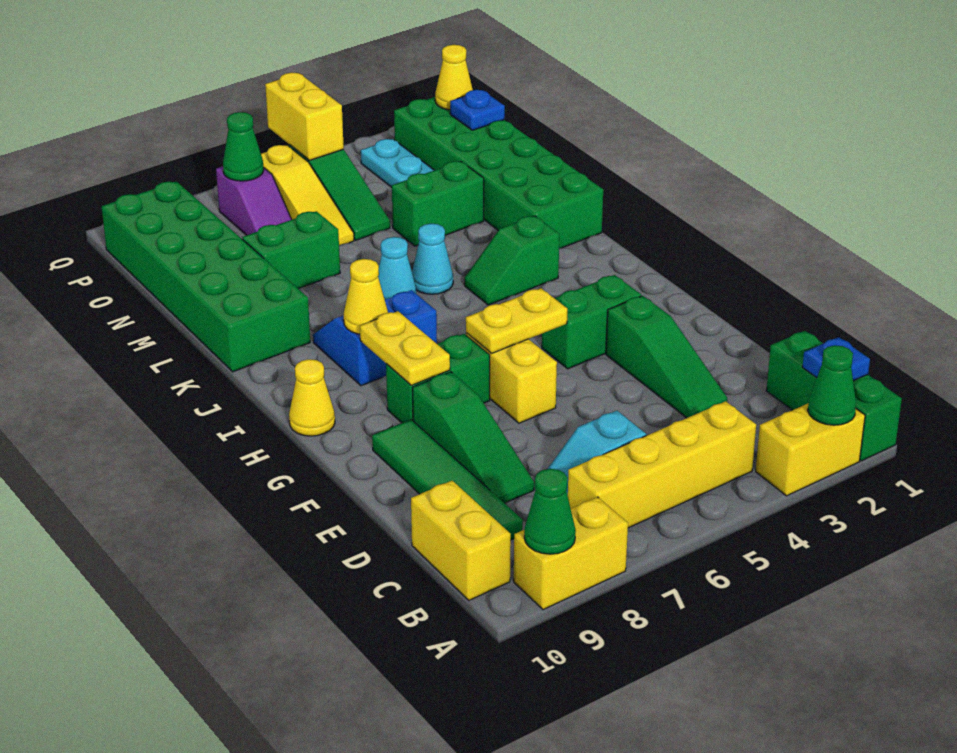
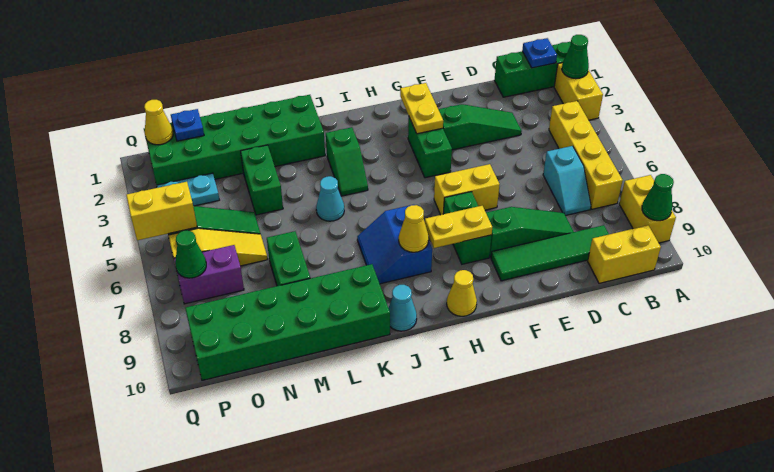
yellow plate G5:G6 level 2 -> yellow plate G2:G3 level 2
cyan cone K6 level 1 -> cyan cone J10 level 1
purple slope O7:P7 level 1 top P -> purple brick O7:P7 level 1

